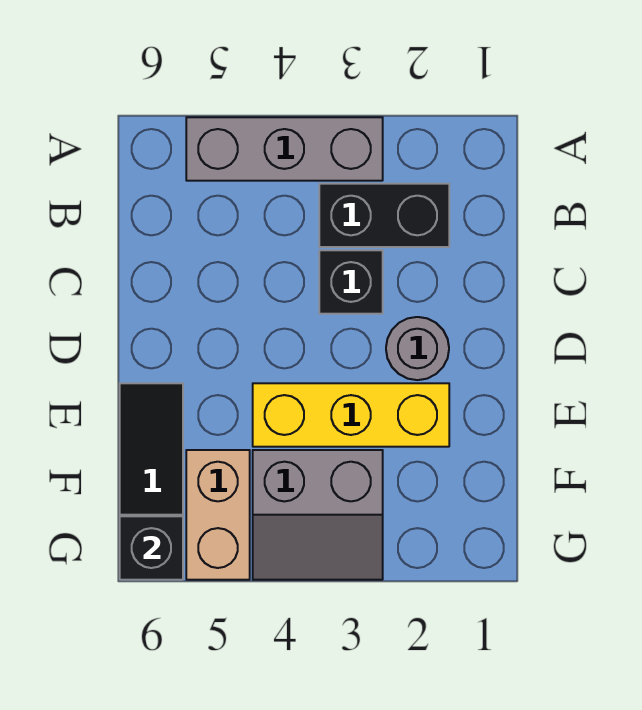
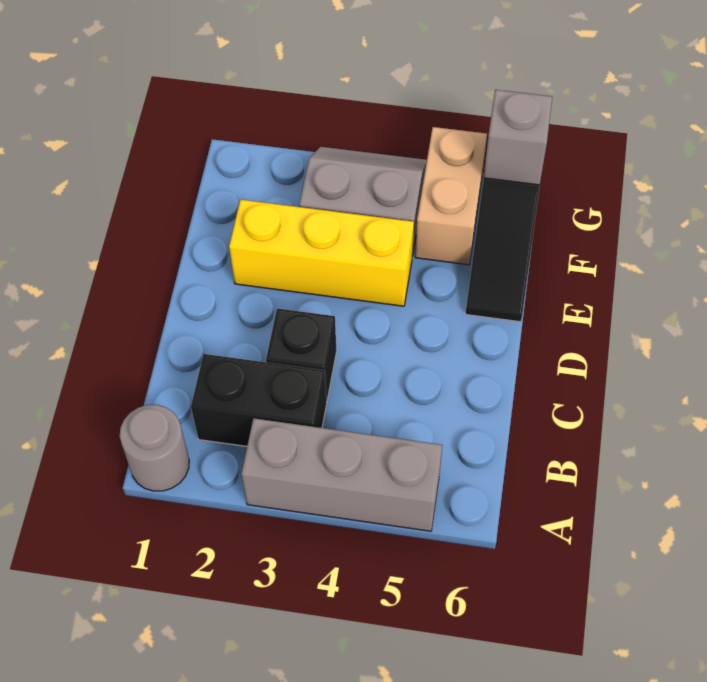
grey round brick D2 level 1 -> grey round brick A1 level 1
black brick G6 level 2 -> grey brick G6 level 2

